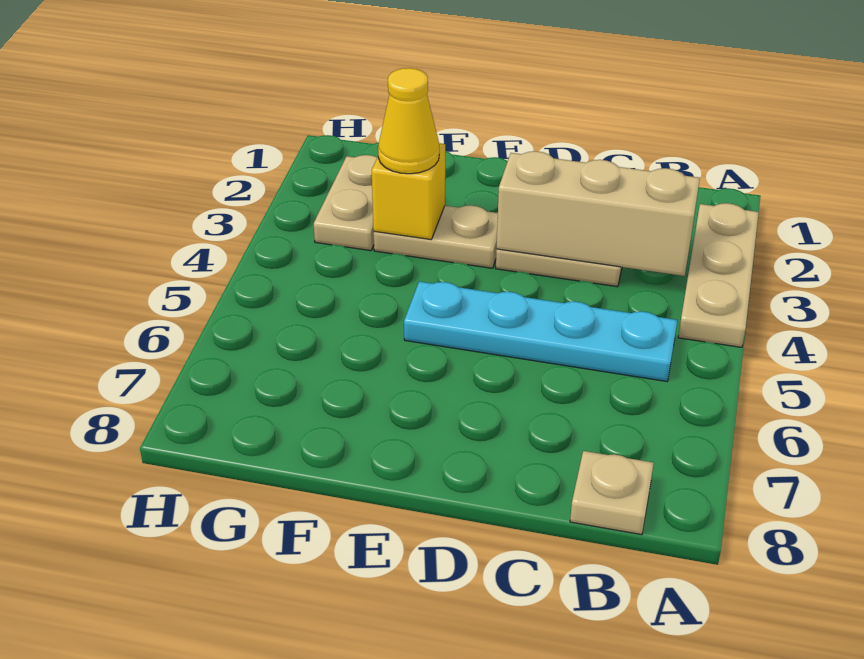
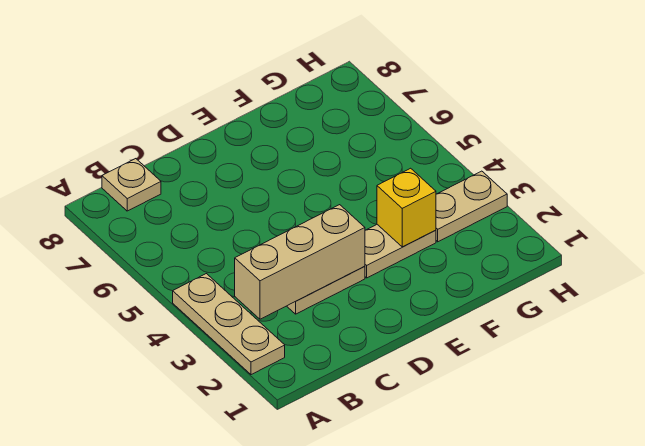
cyan plate B5:E5 level 1 -> none
yellow cone F3 level 3 -> none
tan plate G2:G3 level 1 -> tan plate G3:H3 level 1

